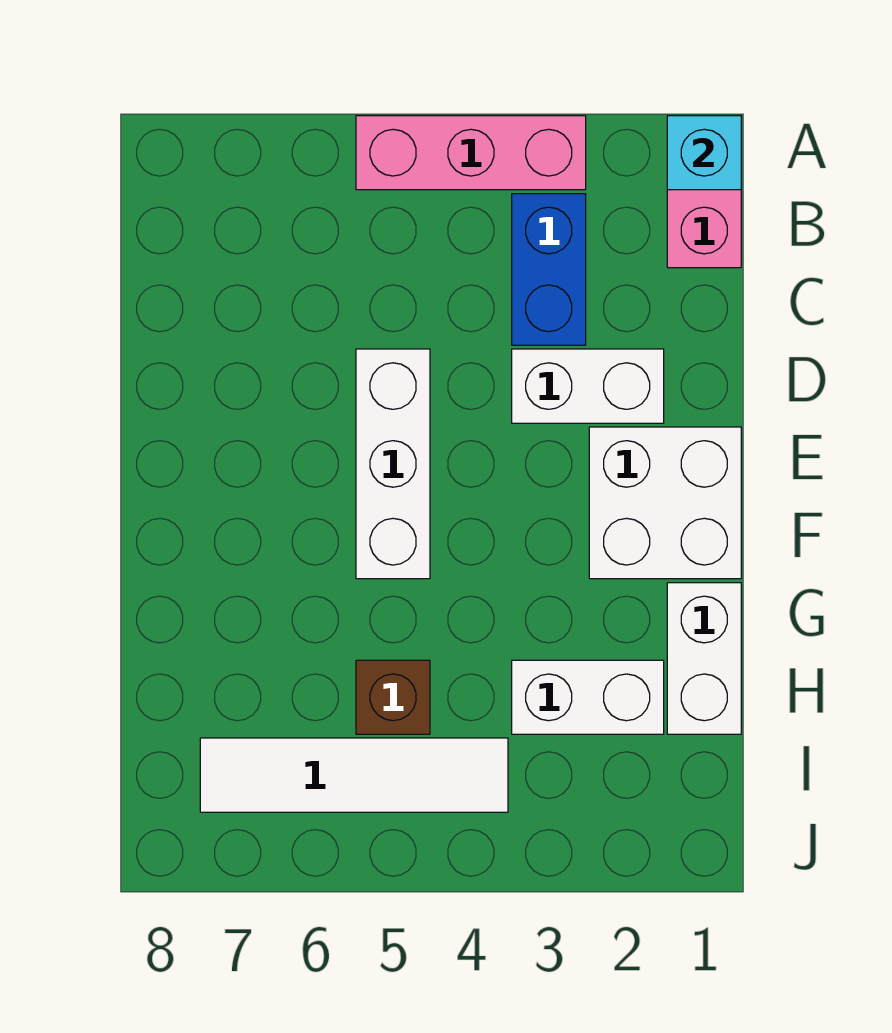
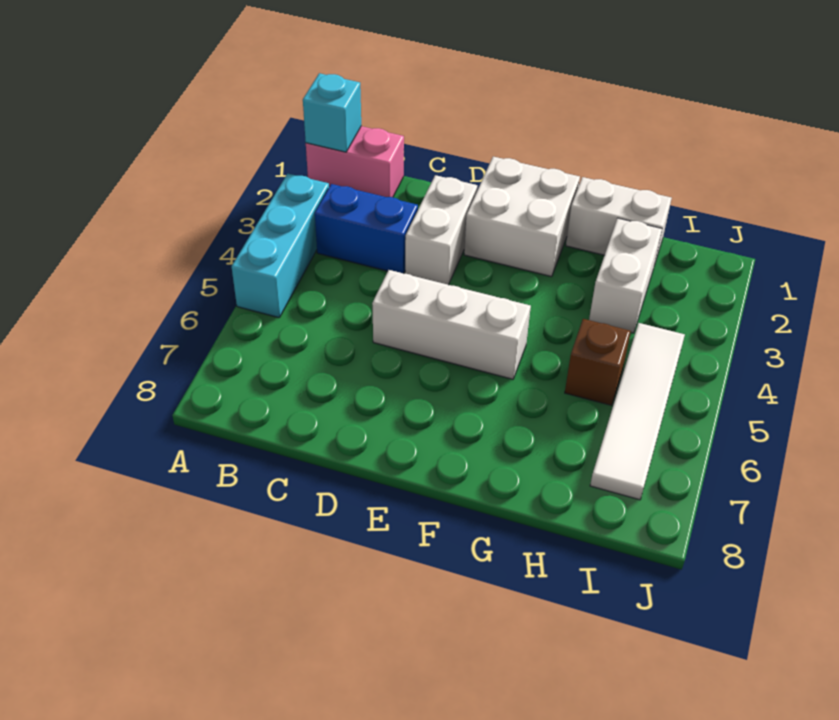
pink brick A3:A5 level 1 -> cyan brick A3:A5 level 1

